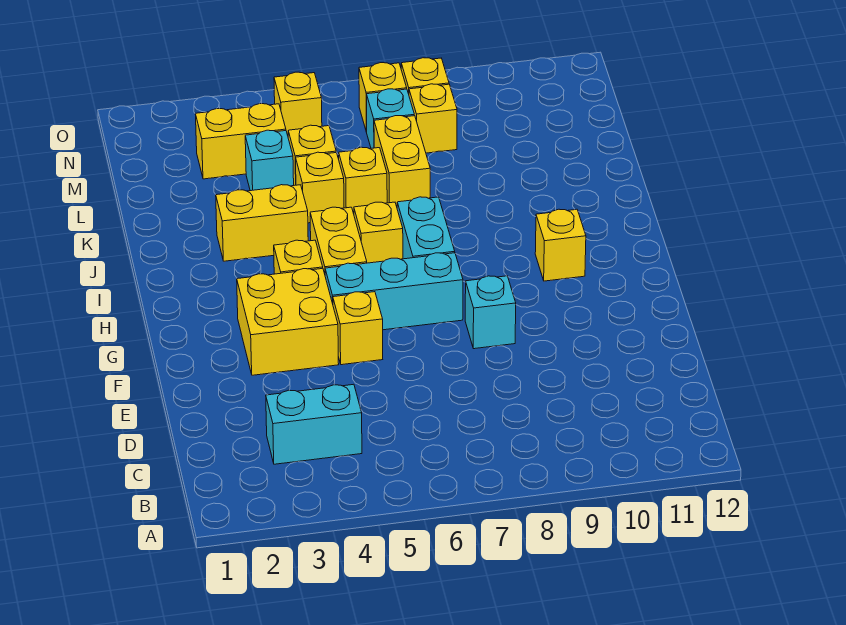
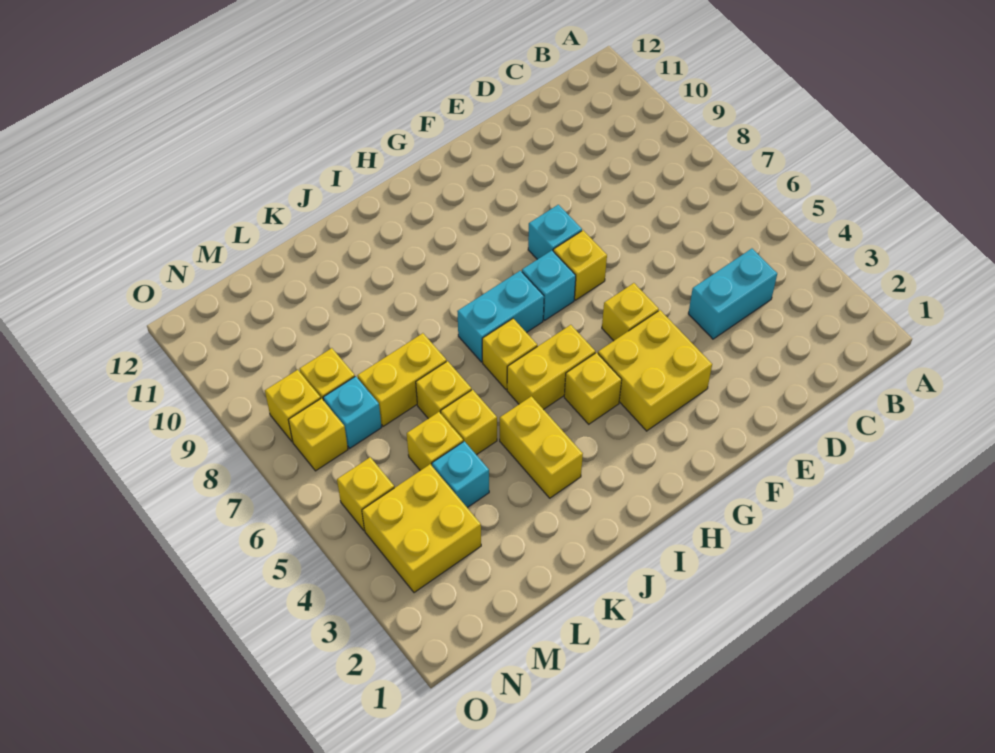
cyan brick C3:C4 level 1 -> cyan brick C4:D4 level 1
cyan brick G5:G7 level 1 -> cyan brick G7 level 1
yellow brick H10 level 1 -> yellow brick F7 level 1
yellow brick M3:M4 level 1 -> yellow brick M3:N4 level 1

